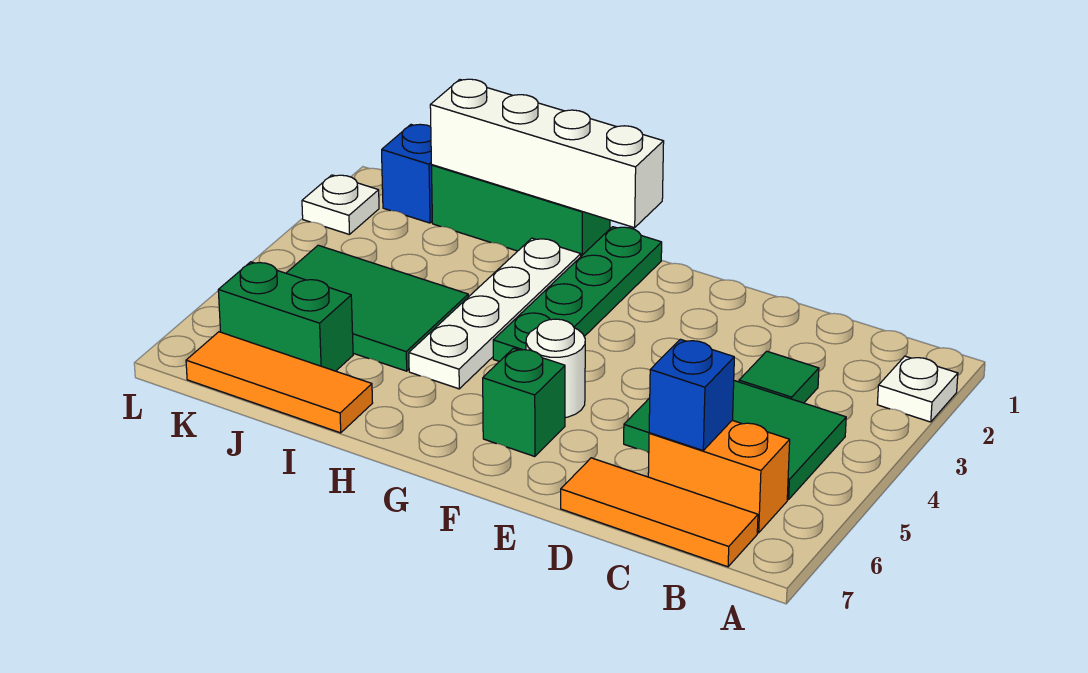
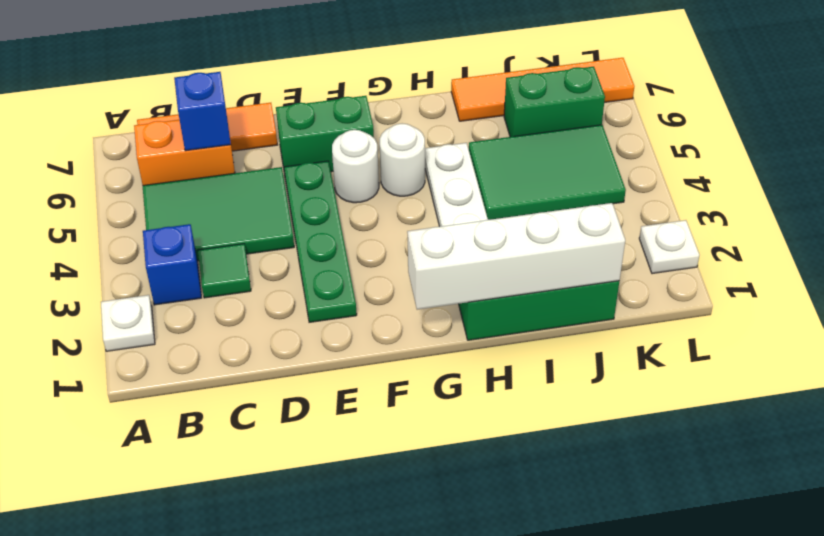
green brick F6 level 1 -> green brick E6:F6 level 1
green plate G1:G4 level 1 -> green plate E2:E5 level 1
none -> white round brick G5 level 1
orange tile I7:K7 level 1 -> orange tile I7:L7 level 1
blue brick K1 level 1 -> blue brick B3 level 1

